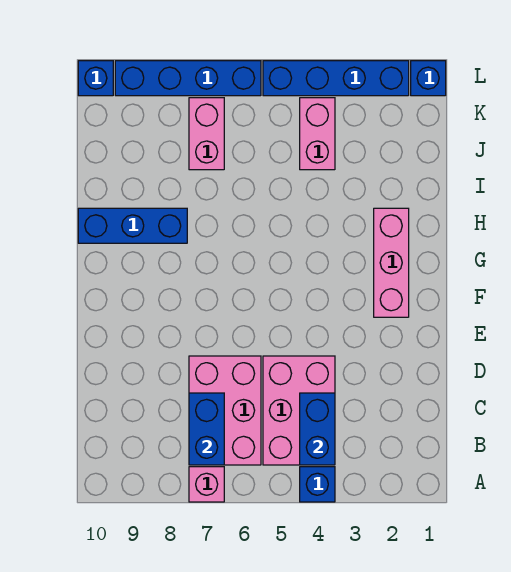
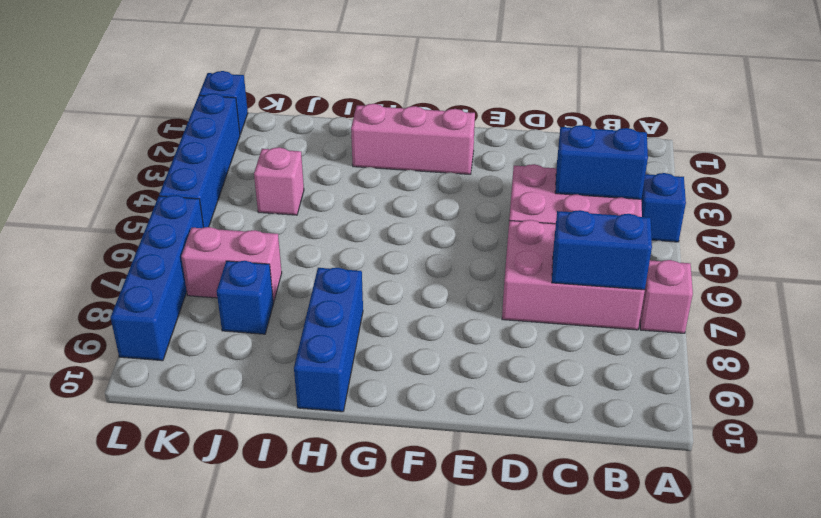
pink brick J4:K4 level 1 -> pink brick J4 level 1
blue brick L10 level 1 -> blue brick J8 level 1

